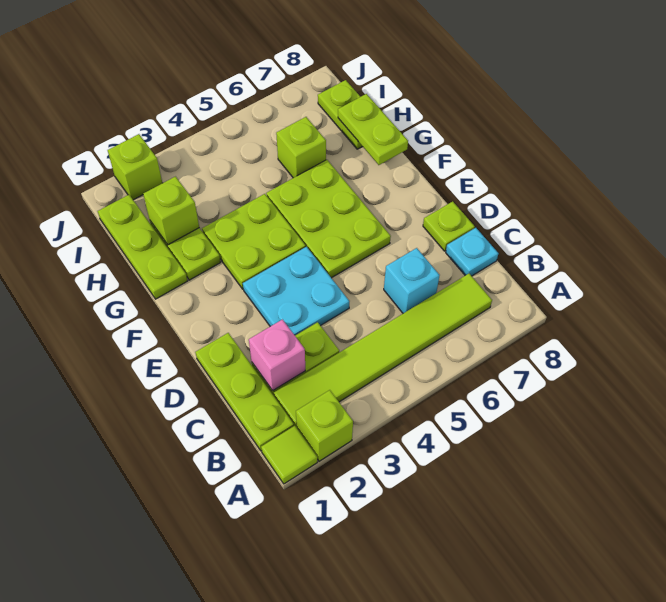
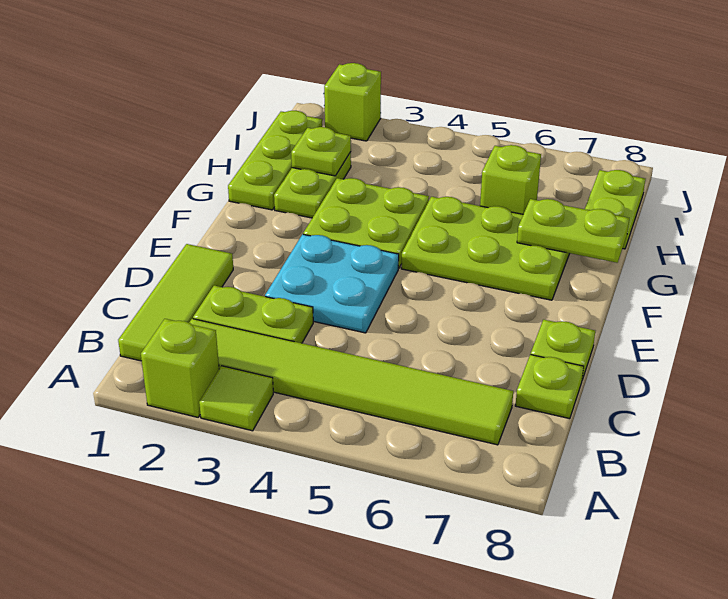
lime tile A1 level 1 -> lime tile A3 level 1
lime plate B1:D1 level 1 -> lime tile B1:D1 level 1
pink brick C2 level 2 -> none
cyan brick C6 level 1 -> none
cyan plate C8 level 1 -> lime plate C8 level 1
lime plate E5:G6 level 1 -> lime plate F5:G7 level 1
lime plate G8:H8 level 2 -> lime plate G7:G8 level 2
lime brick H2 level 2 -> lime plate H2 level 2

